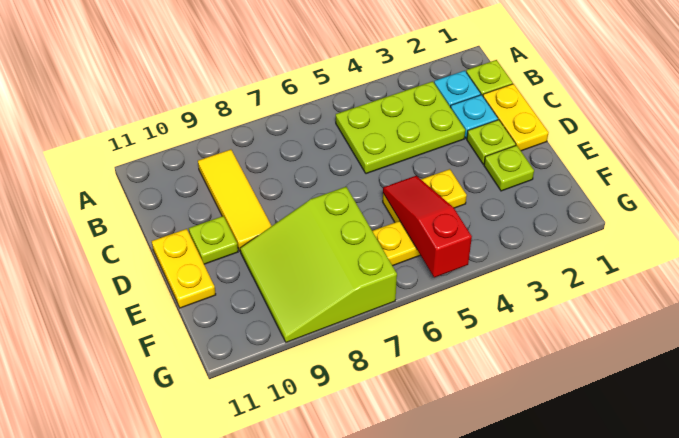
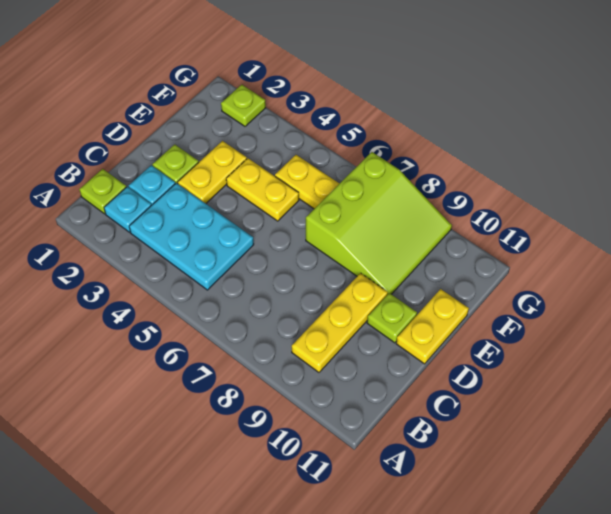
lime plate B3:C5 level 1 -> cyan plate B3:C5 level 1
yellow tile B9:D9 level 1 -> yellow plate B9:D9 level 1
yellow plate C1:D1 level 1 -> yellow plate D3:E3 level 1
lime plate E2 level 1 -> lime plate G2 level 1
red slope E5:G5 level 2 top G -> none

